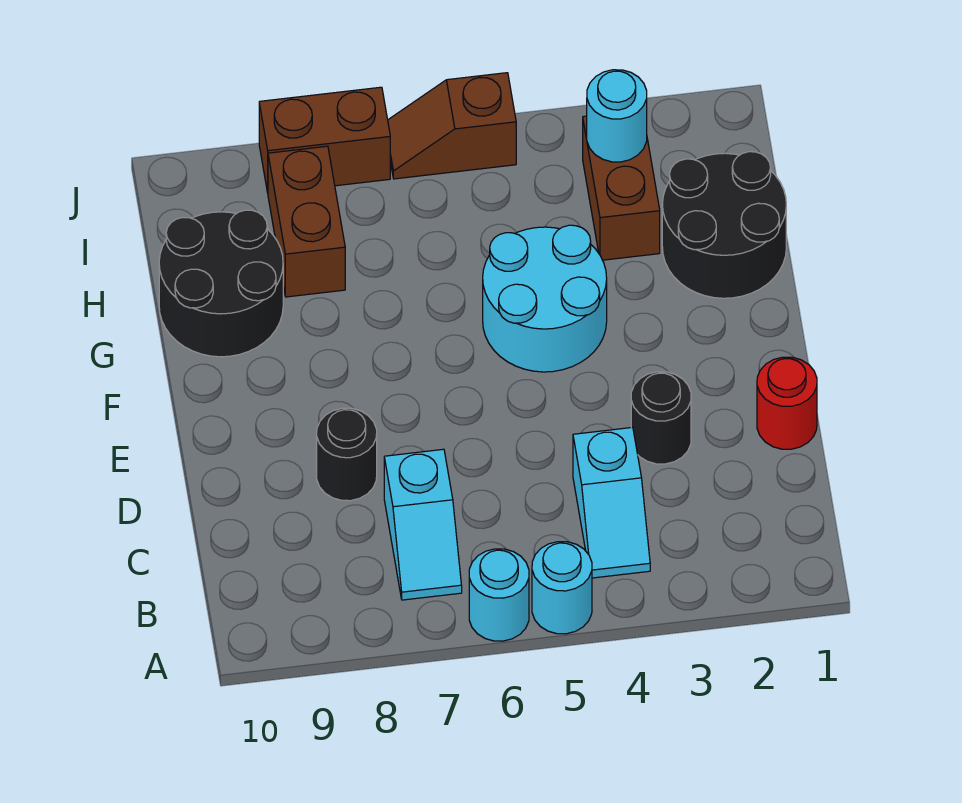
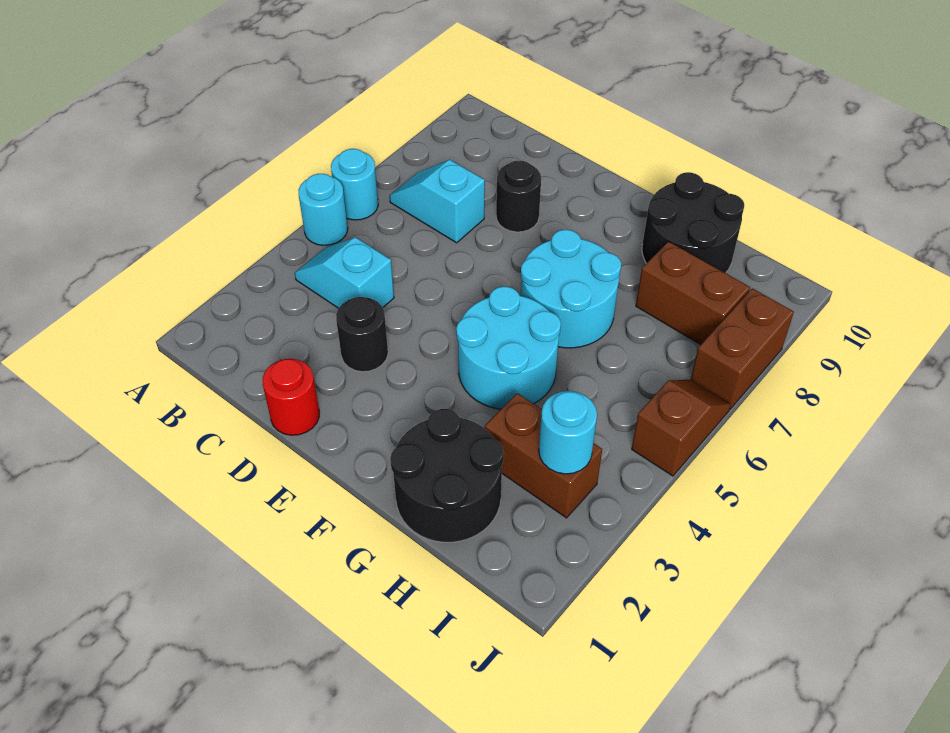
none -> cyan round brick F6:G7 level 1

